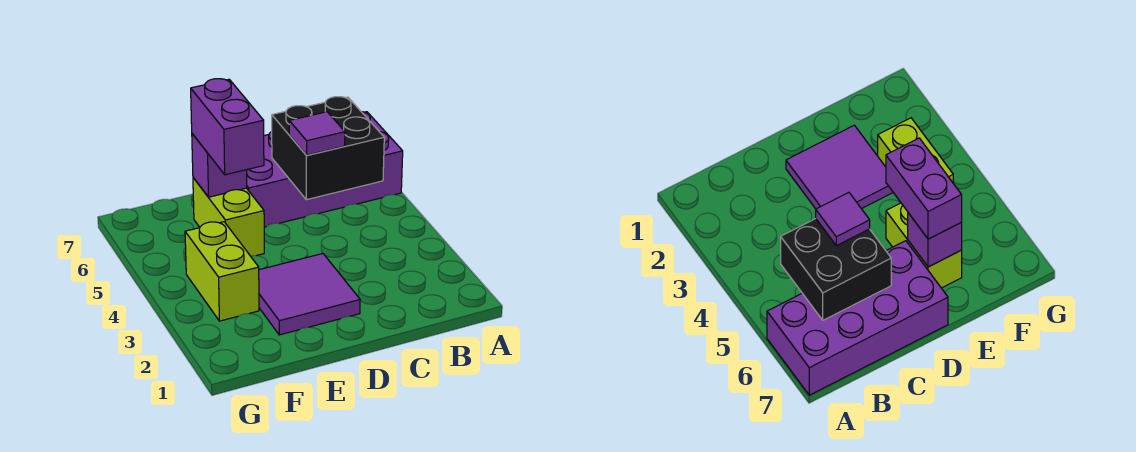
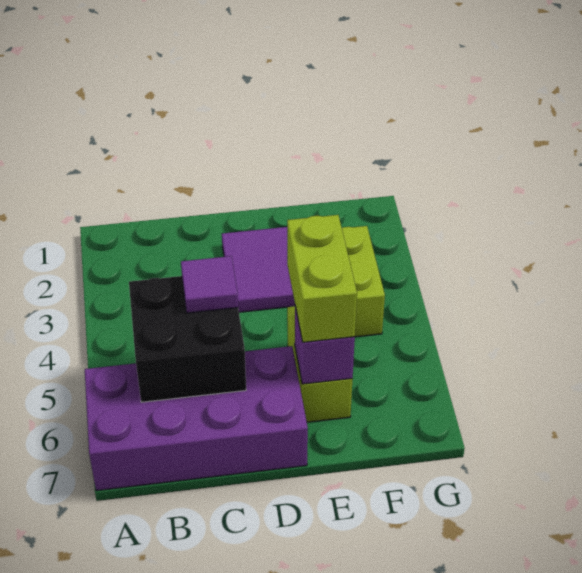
purple brick E5:E6 level 3 -> lime brick E5:E6 level 3

